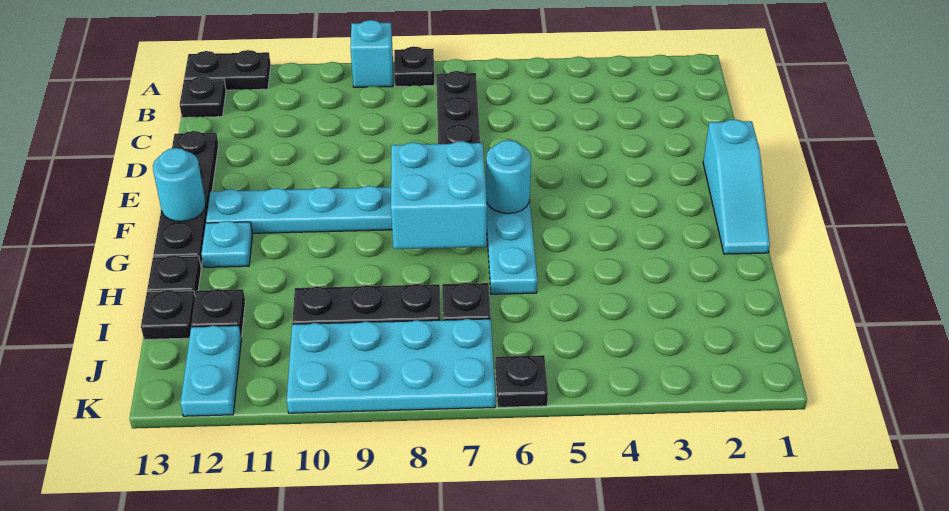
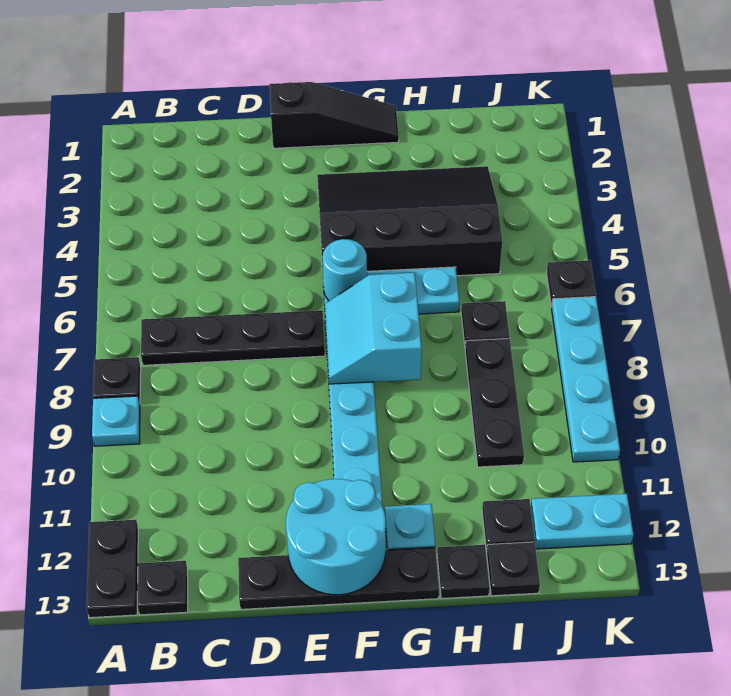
cyan brick A9 level 1 -> cyan plate A9 level 1
cyan slope E1:G1 level 1 top E -> black slope E1:G1 level 1 top E
none -> black slope F3:I5 level 1 top 5
cyan brick F7:G8 level 2 -> cyan slope F7:G8 level 2 top G
cyan round brick F13 level 2 -> cyan round brick E12:F13 level 2
cyan plate J7:K10 level 1 -> cyan plate K7:K10 level 1

